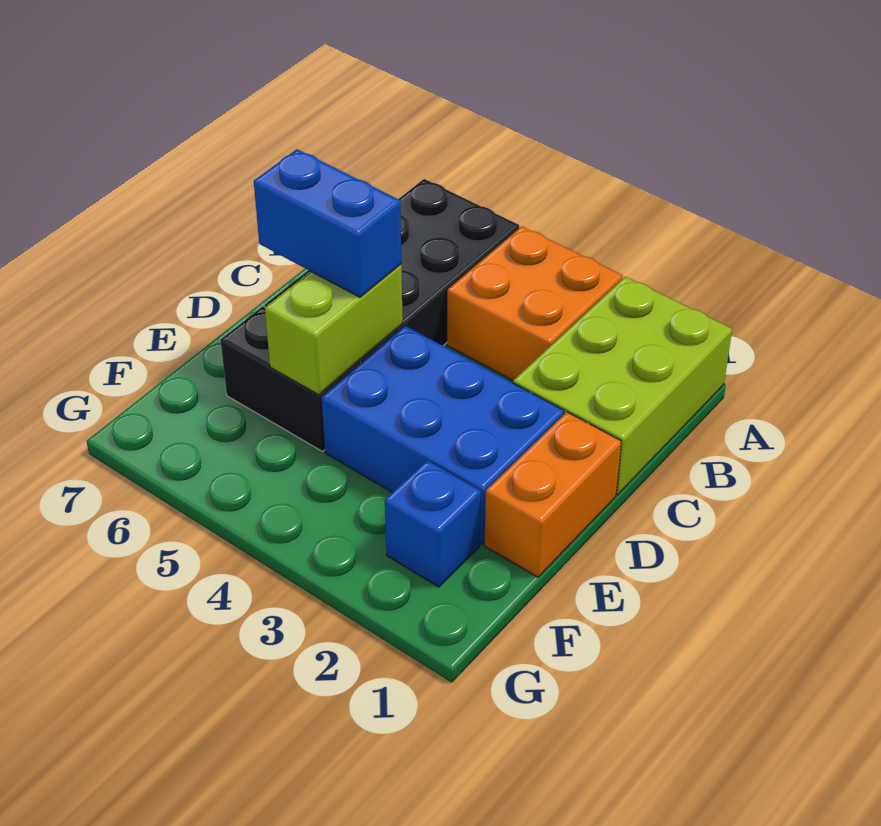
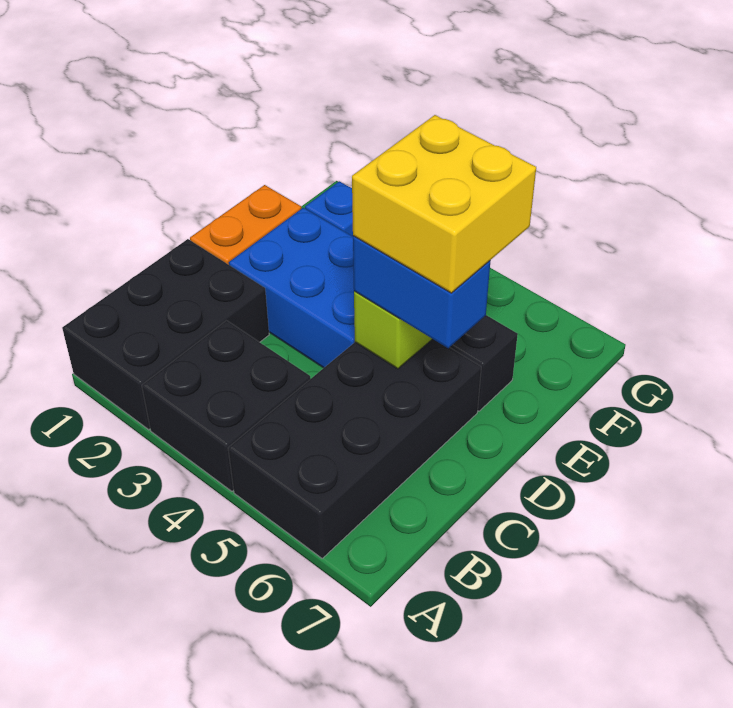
lime brick A1:C2 level 1 -> black brick A1:C2 level 1
orange brick A3:B4 level 1 -> black brick A3:B4 level 1
none -> yellow brick D5:E6 level 4

